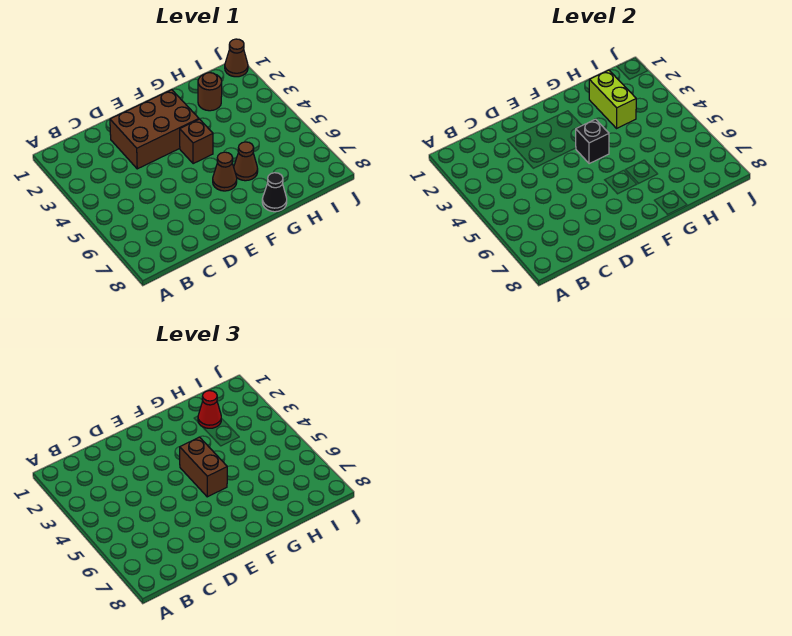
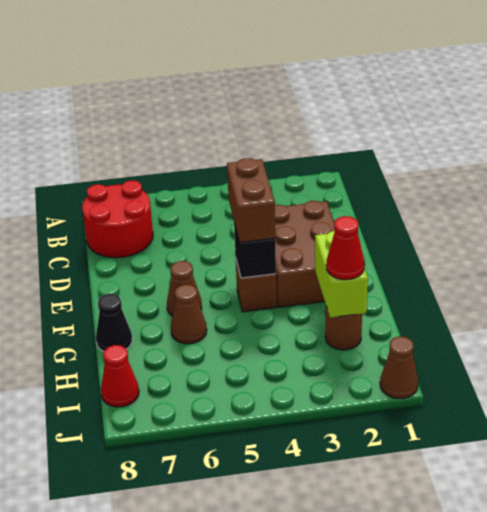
none -> red round brick B7:C8 level 1
brown brick F4:F5 level 3 -> brown brick E4:F4 level 3
lime brick H2:H3 level 2 -> lime brick G2:H2 level 2
none -> red cone I8 level 1

